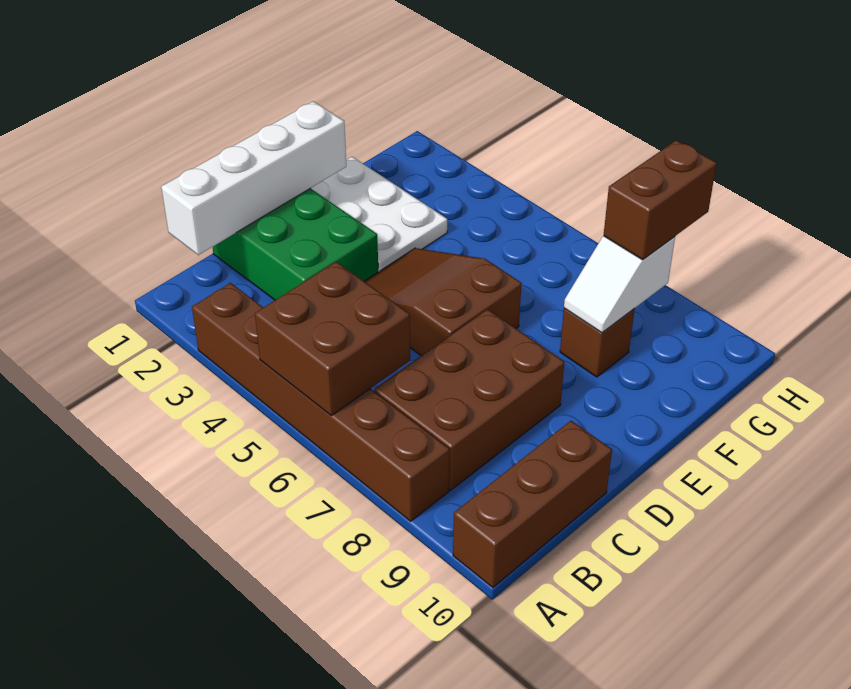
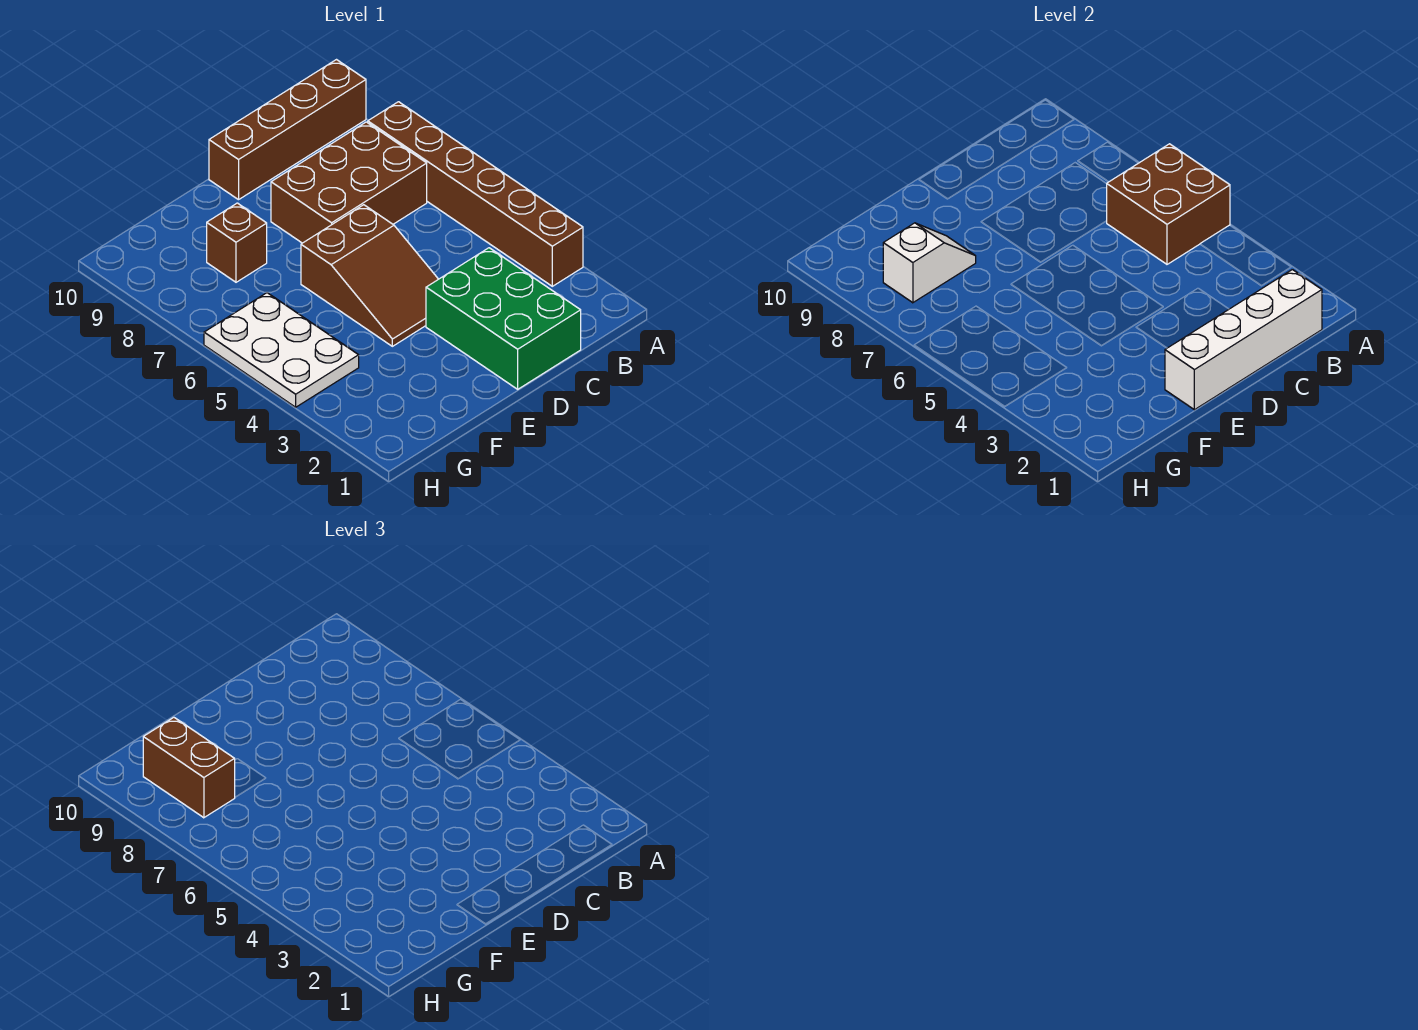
brown brick A10:C10 level 1 -> brown brick A10:D10 level 1
white plate E1:F3 level 1 -> white plate G4:H6 level 1
brown brick G8:H8 level 3 -> brown brick G8:G9 level 3

